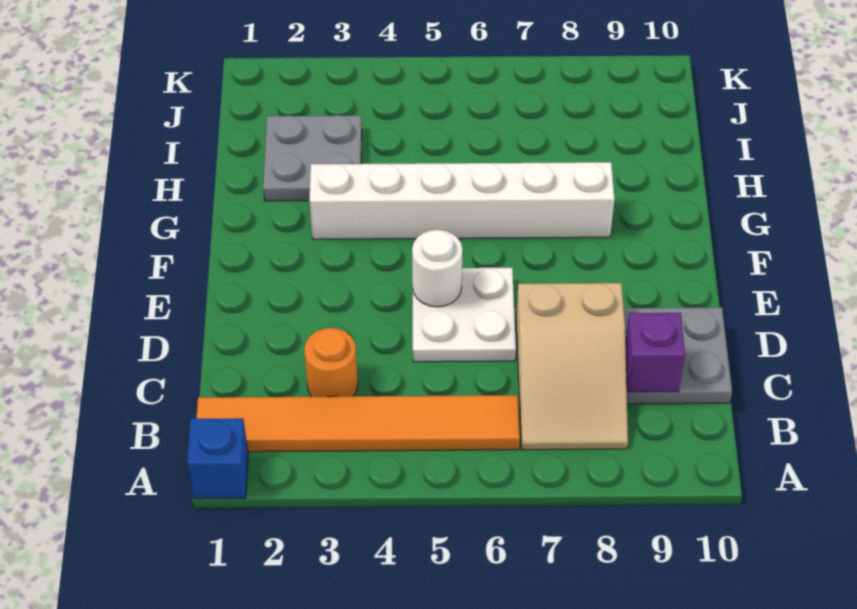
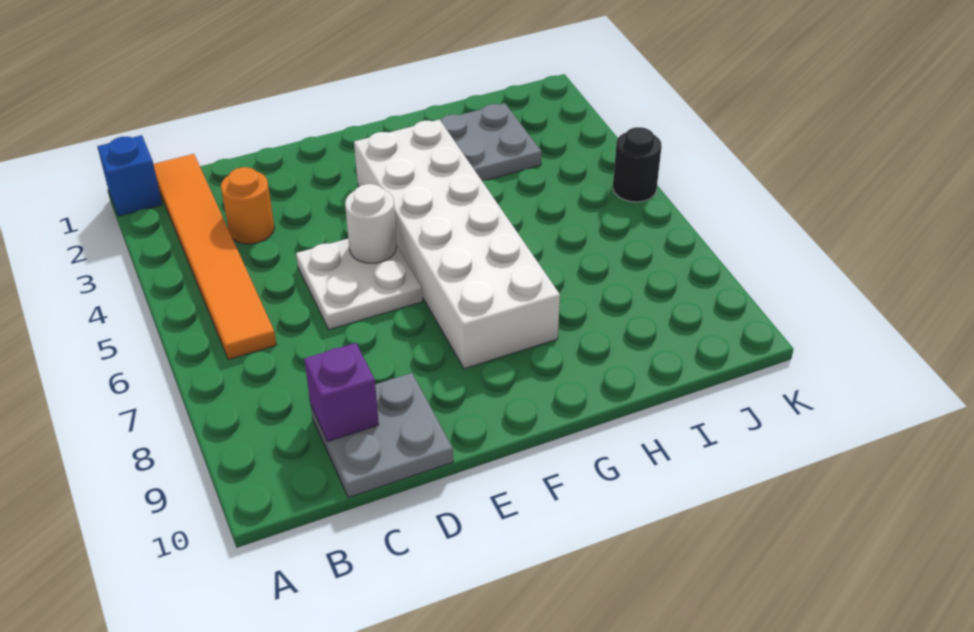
tan slope B7:D8 level 1 top D -> none
white brick G3:G8 level 1 -> white brick F3:G8 level 1
none -> black round brick K5 level 1

